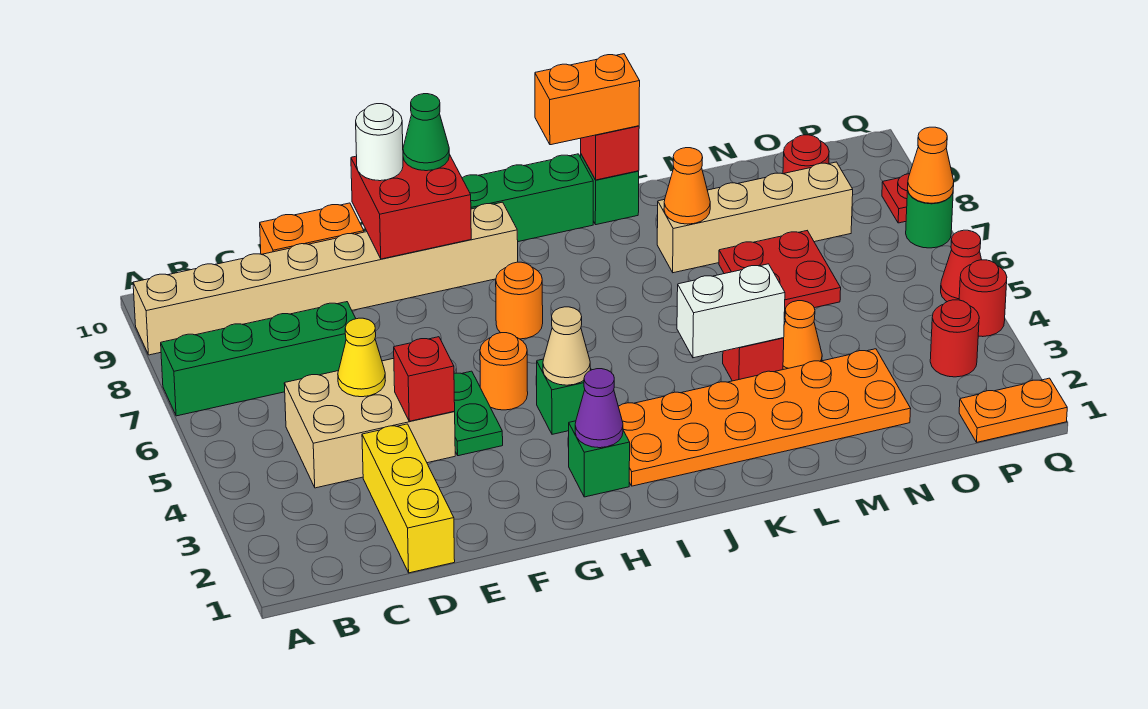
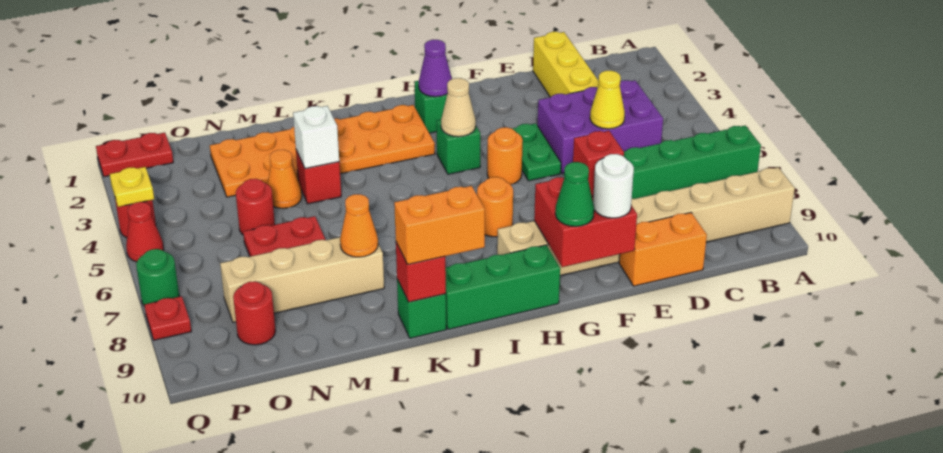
tan brick C4:E5 level 1 -> purple brick C4:E5 level 1
red brick E4 level 2 -> red brick F9 level 3
white brick K4:L4 level 2 -> white brick L4 level 2
orange plate P1:Q1 level 1 -> red plate P1:Q1 level 1
red round brick P3 level 1 -> red round brick N5 level 1
none -> yellow plate Q4 level 2
orange cone Q7 level 2 -> none

